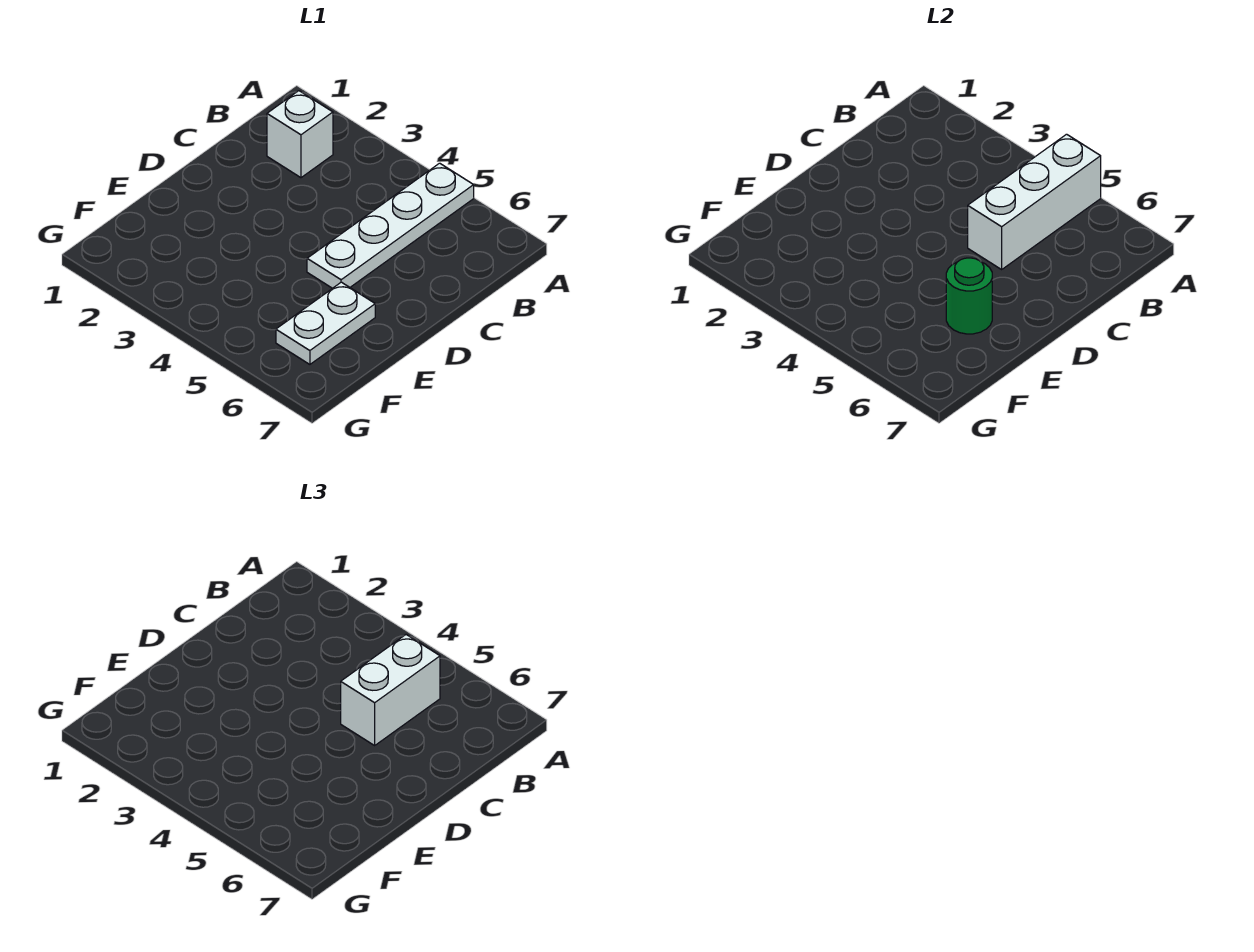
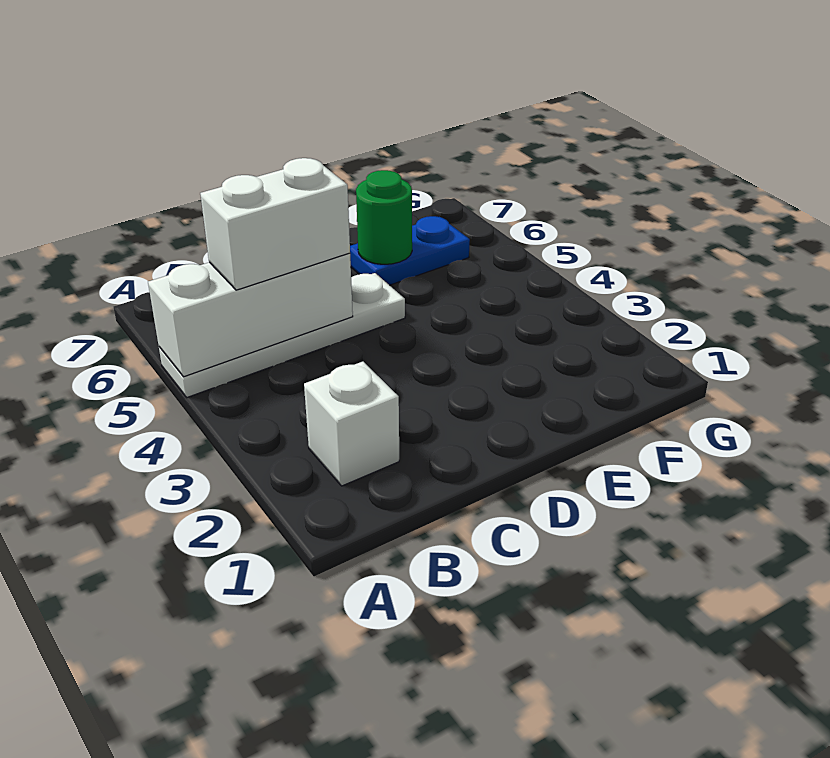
white plate E6:F6 level 1 -> blue plate E6:F6 level 1

